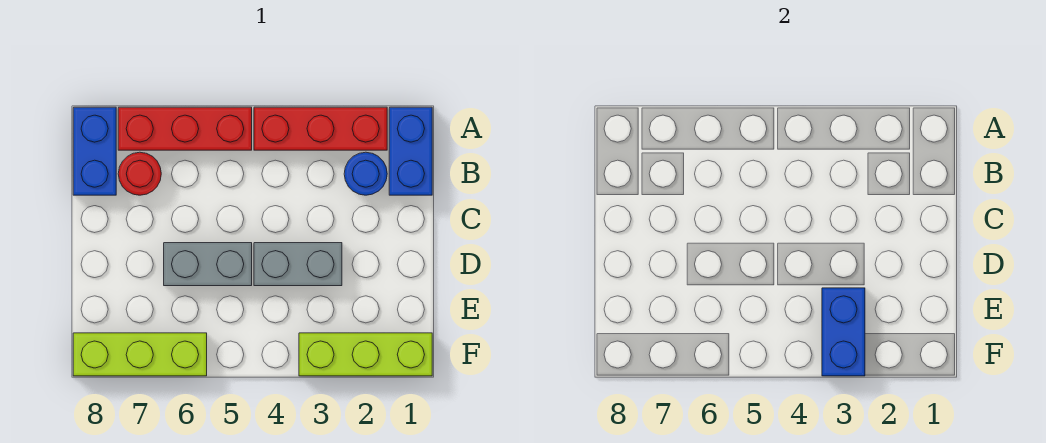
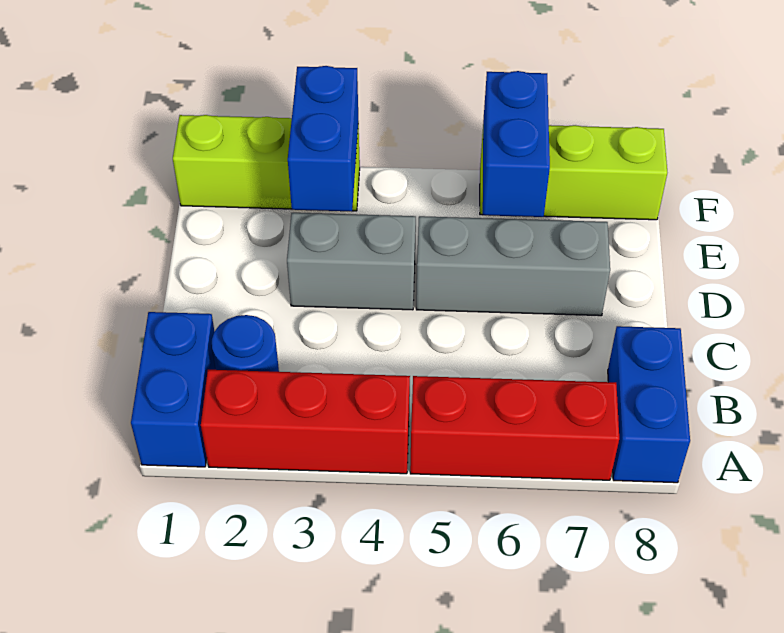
red round brick B7 level 1 -> none
grey brick D5:D6 level 1 -> grey brick D5:D7 level 1
none -> blue brick E6:F6 level 2

